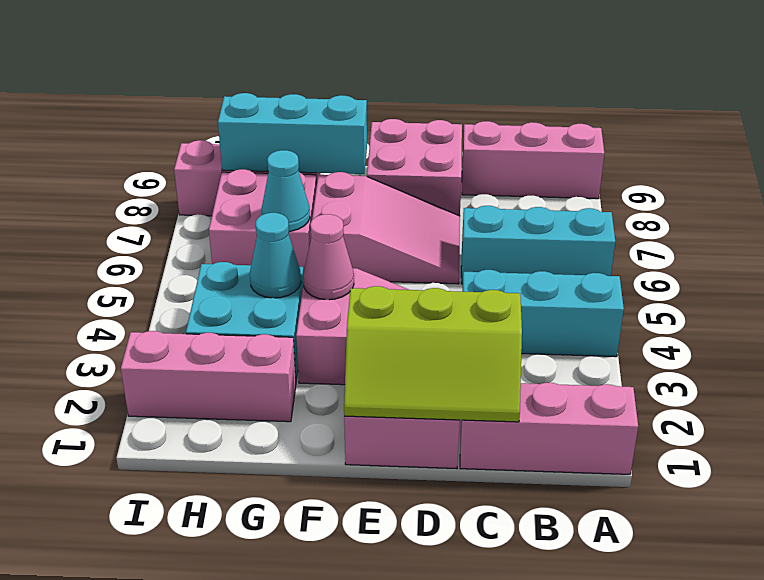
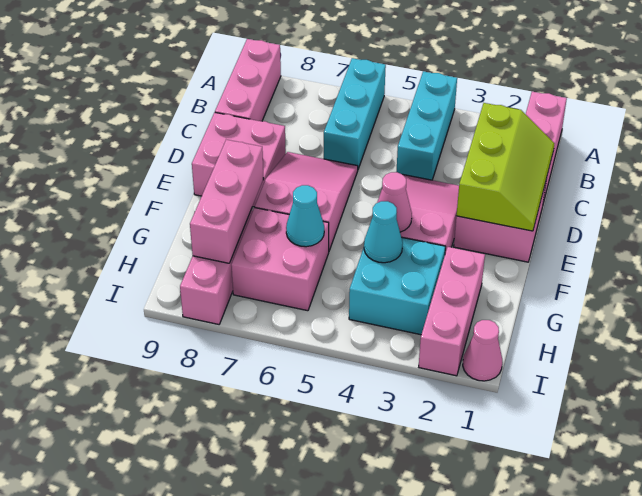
cyan brick F8:H8 level 2 -> pink brick F8:H8 level 2
none -> pink cone I1 level 1

